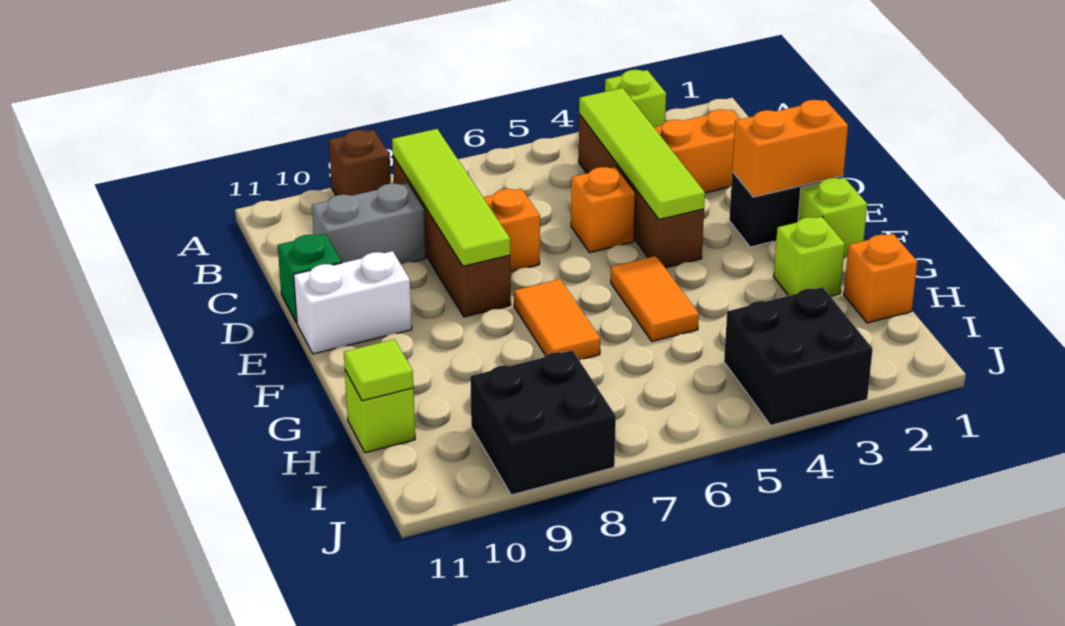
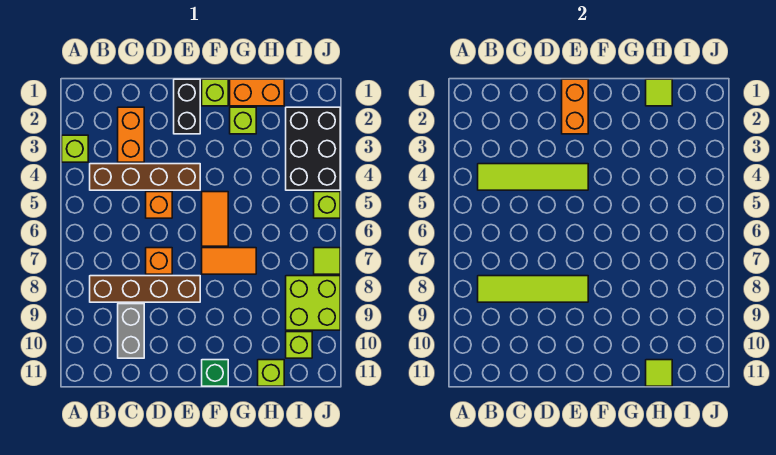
brown brick A9 level 1 -> none
green brick D11 level 1 -> green brick F11 level 1
white brick E10:E11 level 1 -> none
orange tile F5:G5 level 1 -> orange tile F5:F6 level 1
orange brick H1 level 1 -> orange brick G1:H1 level 1
none -> lime tile H1 level 2
black brick I3:J4 level 1 -> black brick I2:J4 level 1
black brick I8:J9 level 1 -> lime brick I8:J9 level 1
none -> lime brick I10 level 1
none -> lime brick J5 level 1
none -> lime tile J7 level 1

